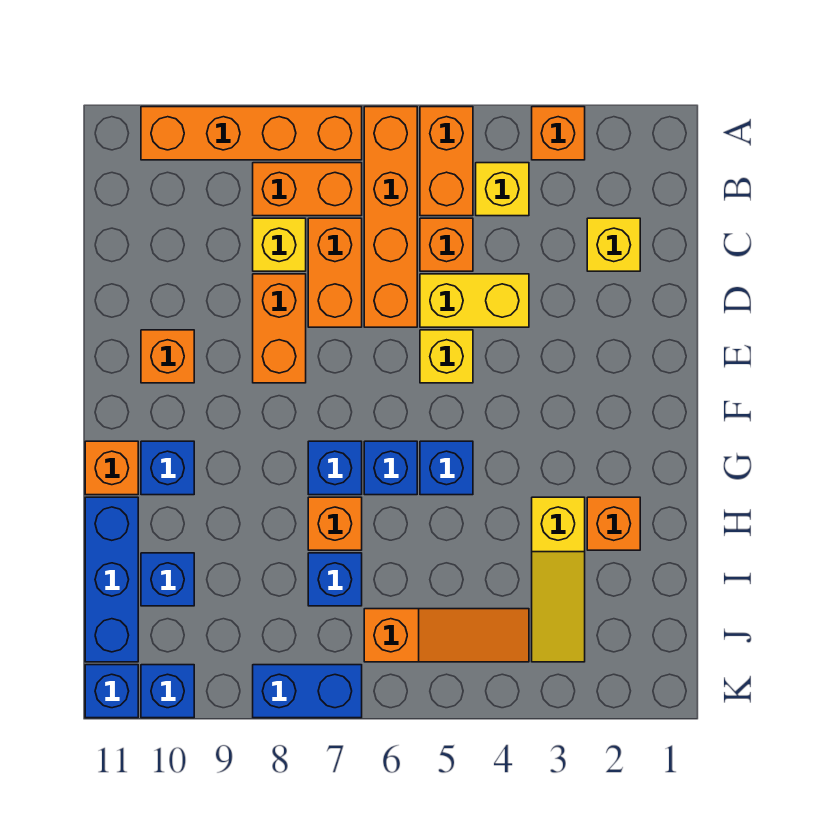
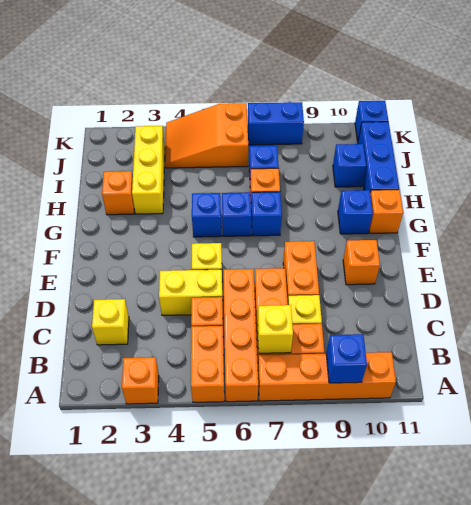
yellow brick B4 level 1 -> yellow brick B7 level 2
yellow slope H3:J3 level 1 top H -> yellow brick H3:J3 level 1
orange slope J4:J6 level 1 top 6 -> orange slope J4:K6 level 1 top 6
blue brick K10 level 1 -> blue brick A9 level 2

